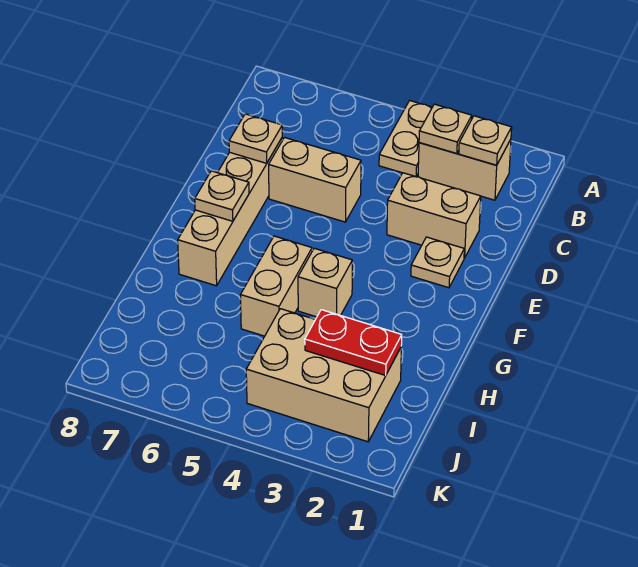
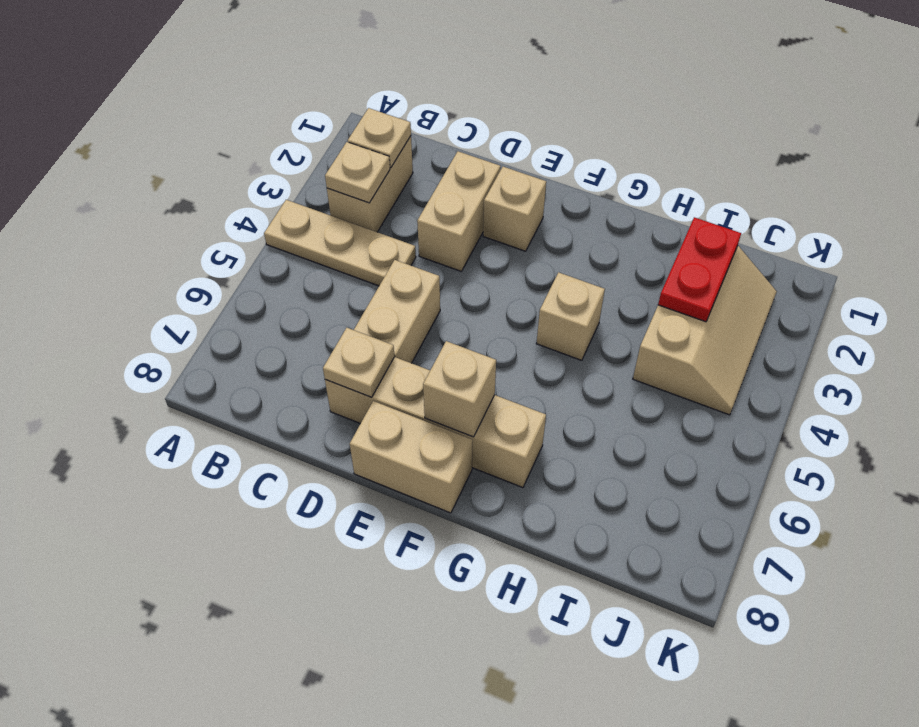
tan plate A4:B4 level 1 -> tan plate A4:C4 level 1
tan plate E2 level 1 -> tan brick E2 level 1
tan plate F7 level 2 -> tan brick F7 level 2
tan brick G5:H5 level 1 -> tan brick E8:F8 level 1
tan brick I2:J4 level 1 -> tan slope I2:J4 level 1 top I

